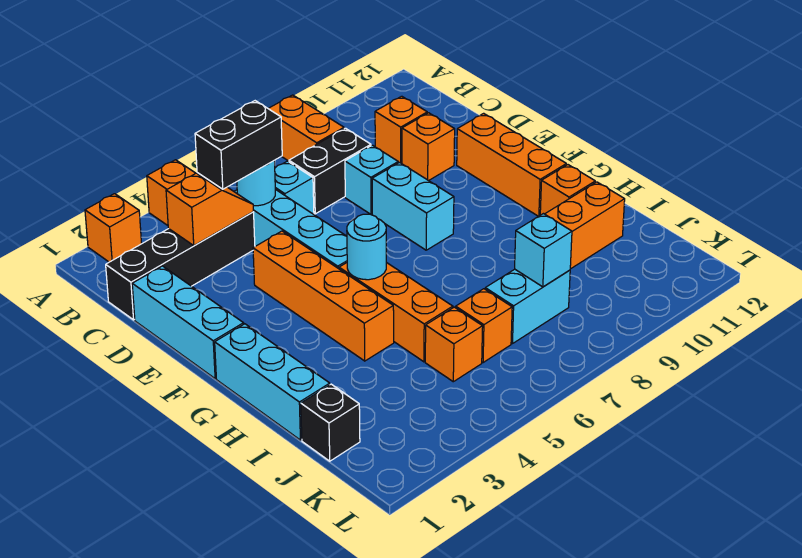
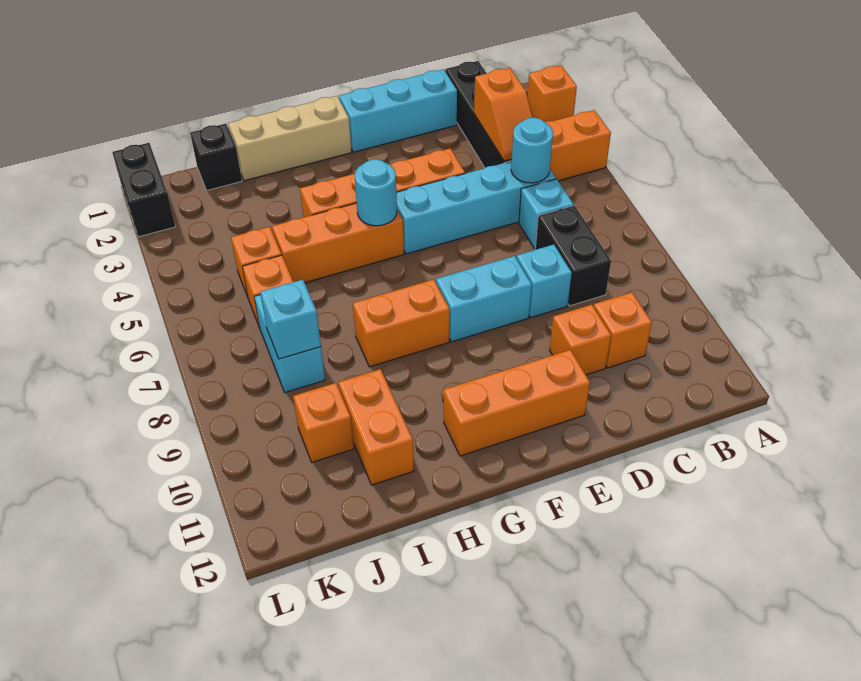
orange brick A8:B8 level 1 -> orange brick G8:H8 level 1
black brick C4:C5 level 3 -> black brick L1:L2 level 1
cyan brick G1:I1 level 1 -> tan brick G1:I1 level 1
orange brick H11 level 1 -> orange brick J10 level 1

